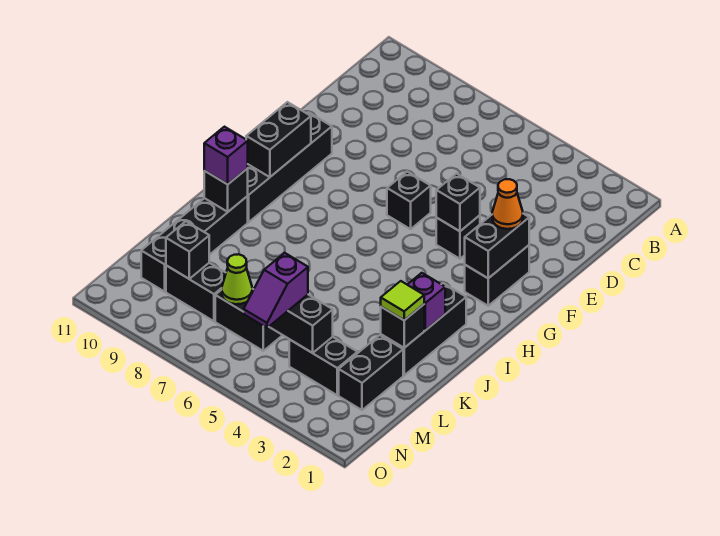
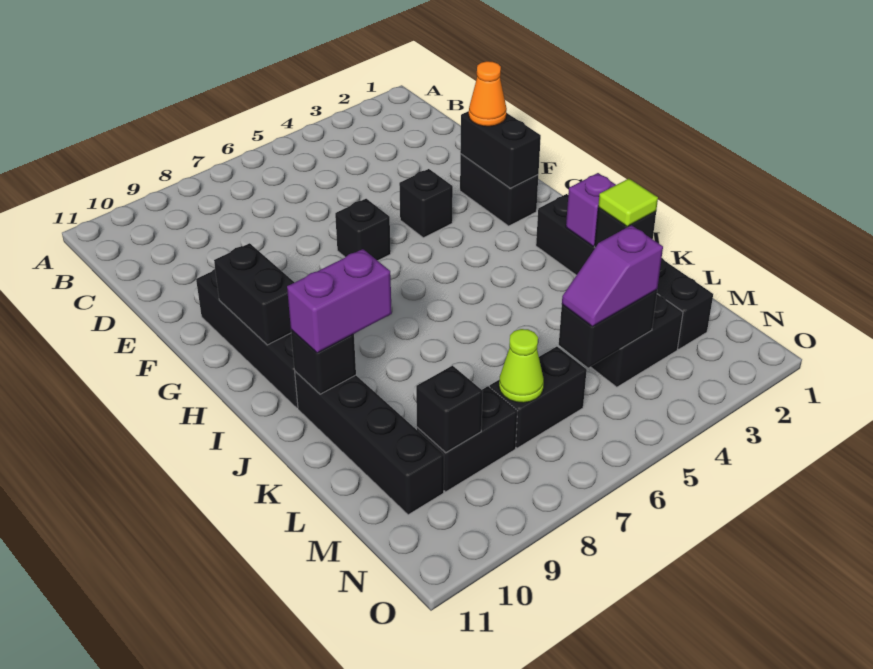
black brick F4 level 2 -> none
purple brick J10 level 3 -> purple brick J9:J10 level 3
purple slope M5:N5 level 3 top M -> purple slope M4:M5 level 3 top 4

